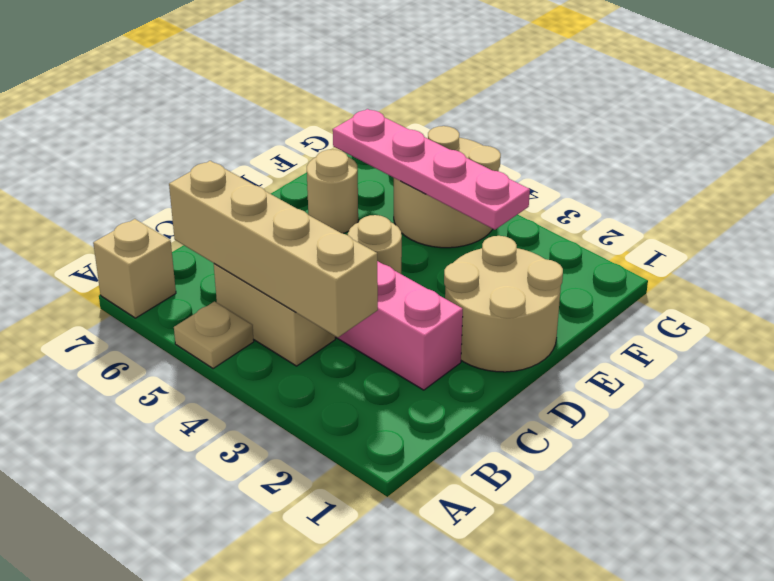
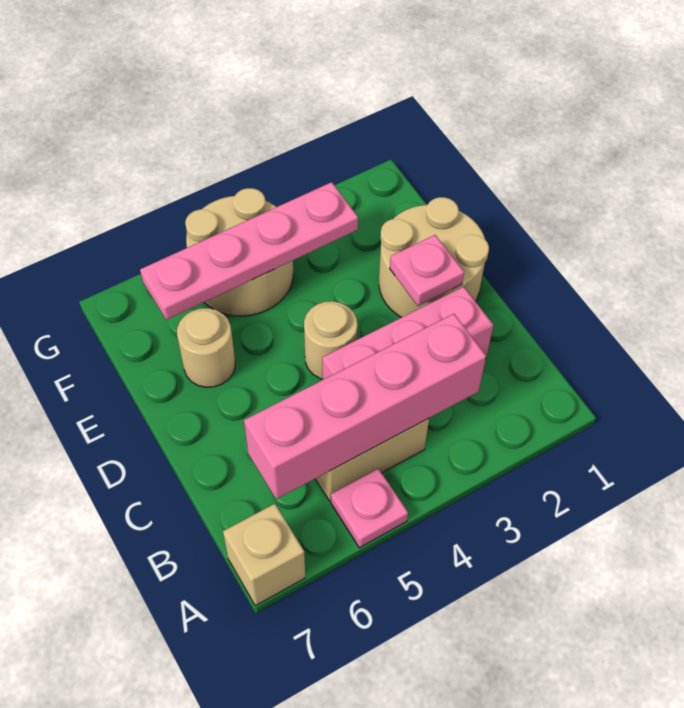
tan plate A5 level 1 -> pink plate A5 level 1
tan brick B3:B6 level 2 -> pink brick B3:B6 level 2
none -> pink plate D2 level 2

